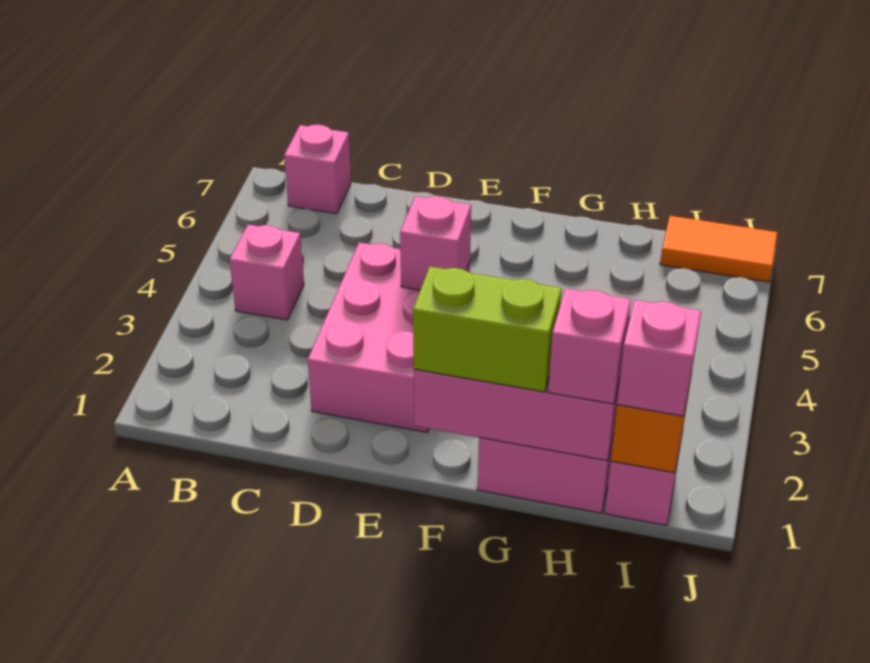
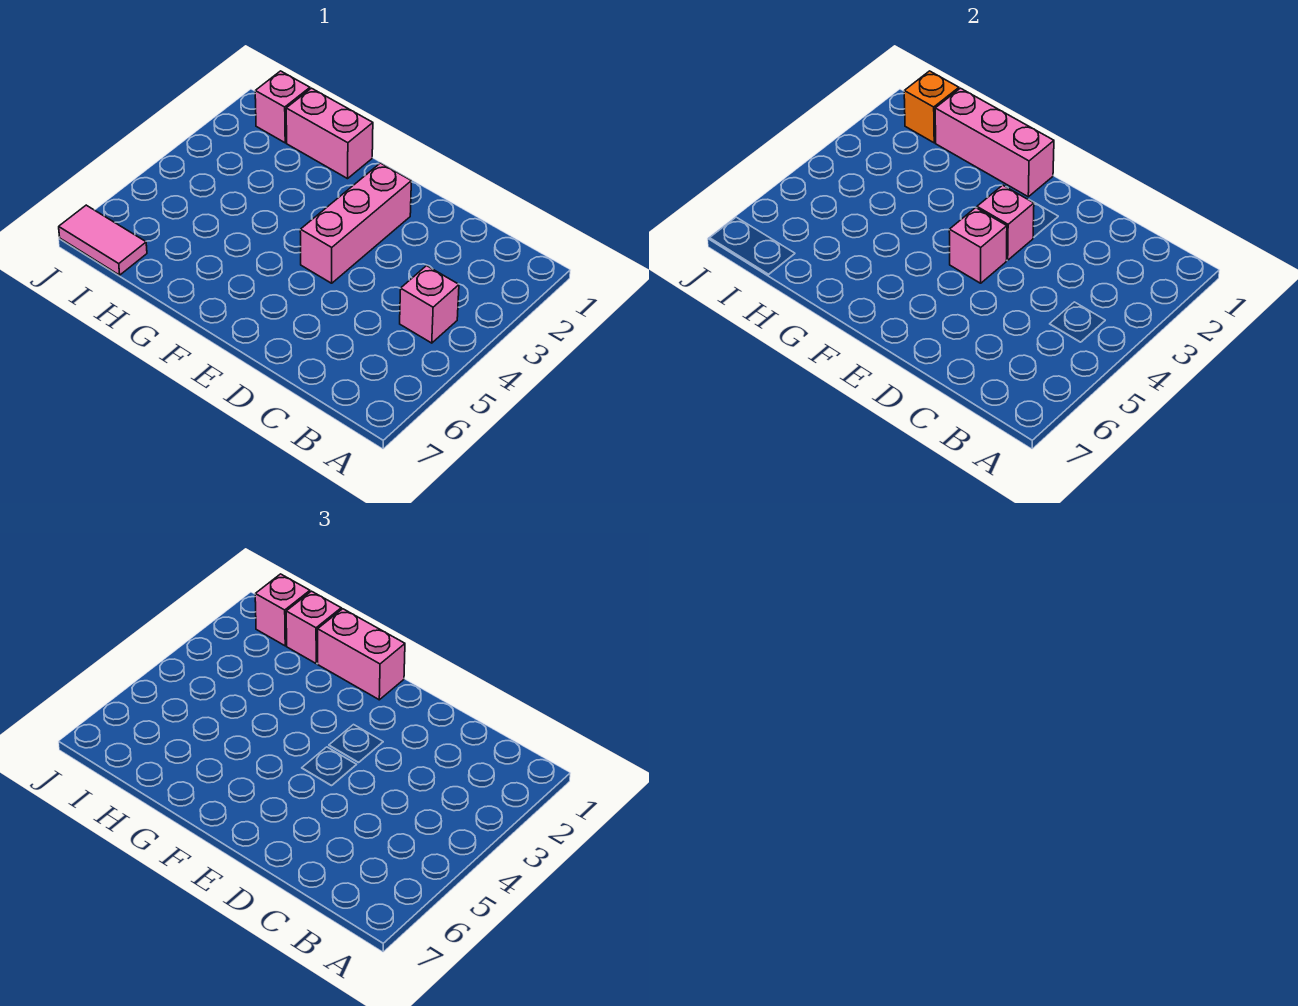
pink brick B7 level 1 -> pink brick E3 level 2
pink brick D2:E4 level 1 -> pink brick E2:E4 level 1
lime brick F1:G1 level 3 -> pink brick F1:G1 level 3
orange tile I7:J7 level 1 -> pink tile I7:J7 level 1

